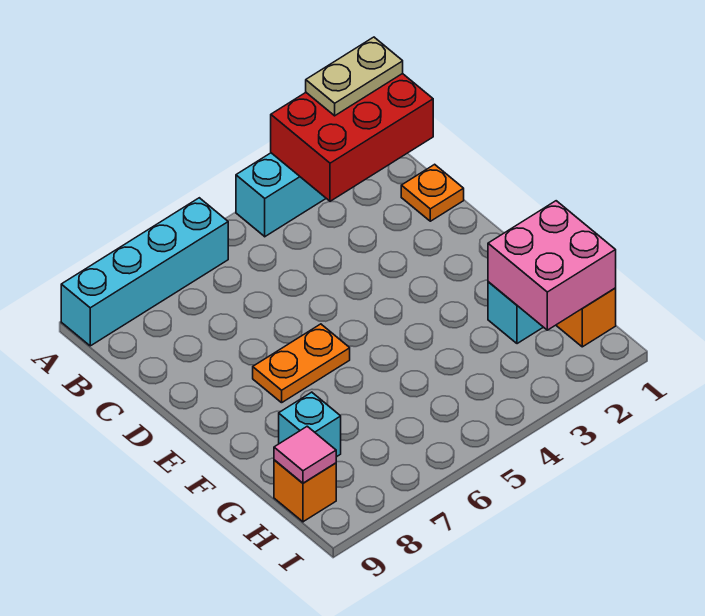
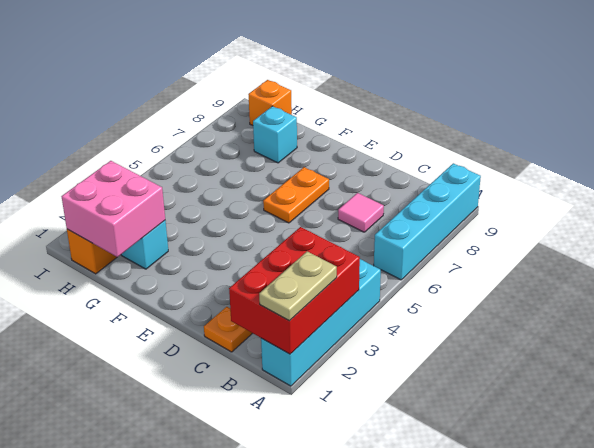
pink tile H9 level 2 -> pink tile C7 level 1

